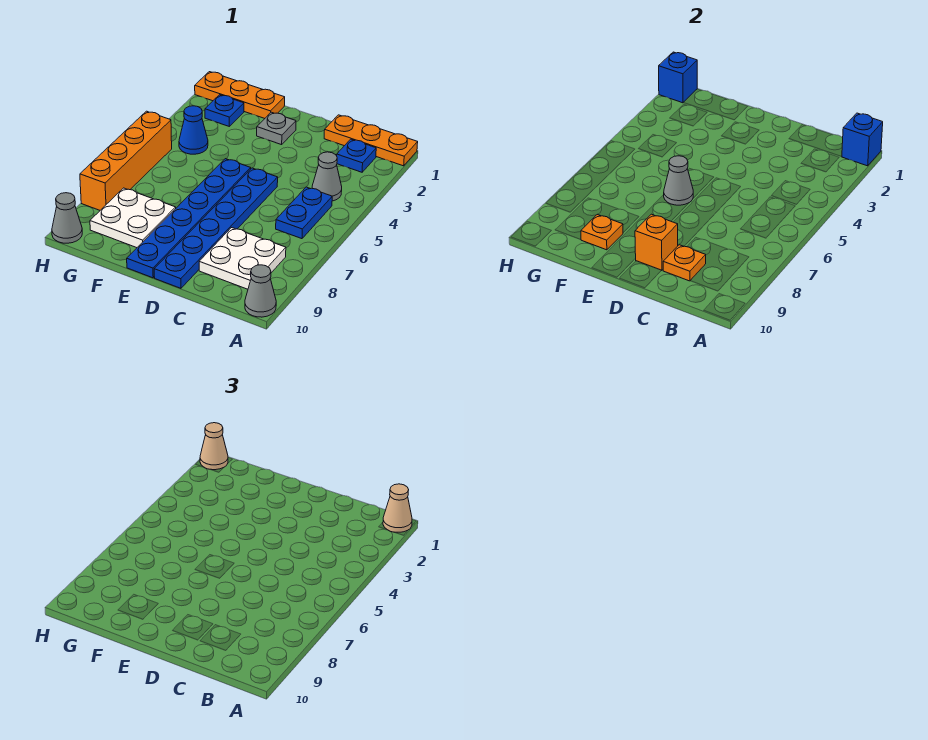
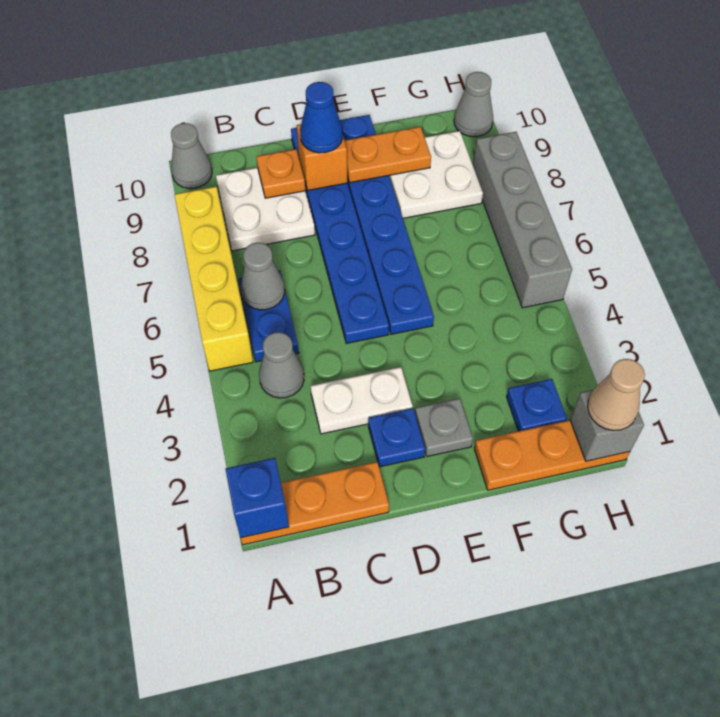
tan cone A1 level 3 -> none
none -> yellow brick A5:A8 level 1
blue plate B2 level 1 -> blue plate D2 level 1
none -> white plate C3:D3 level 1
grey cone E6 level 2 -> grey cone B6 level 2
orange plate F9 level 2 -> orange plate E9:F9 level 2
blue cone G4 level 1 -> blue cone D9 level 3
blue brick H1 level 2 -> grey brick H1 level 2
orange brick H5:H8 level 1 -> grey brick H5:H8 level 1

